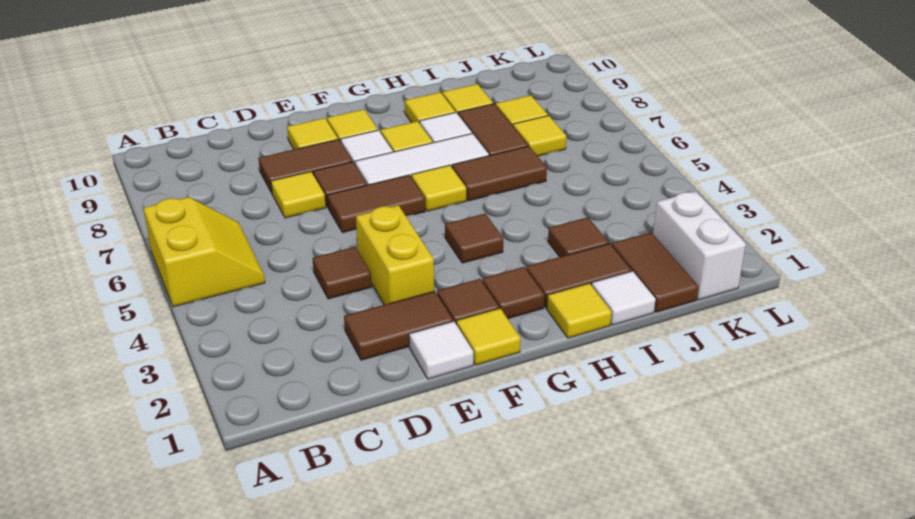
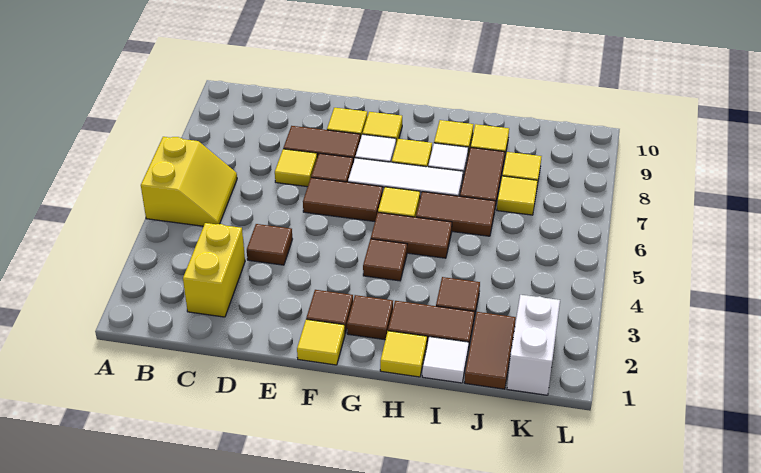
brown tile D2:E2 level 1 -> brown tile G5:H5 level 1
white tile E1 level 1 -> none
yellow brick E3:E4 level 1 -> yellow brick C2:C3 level 1

